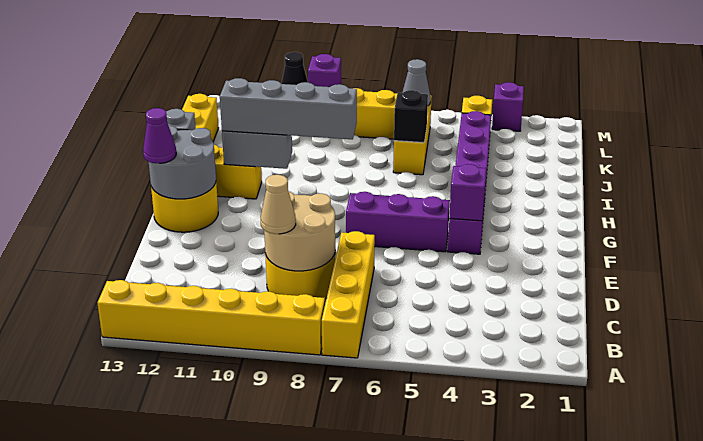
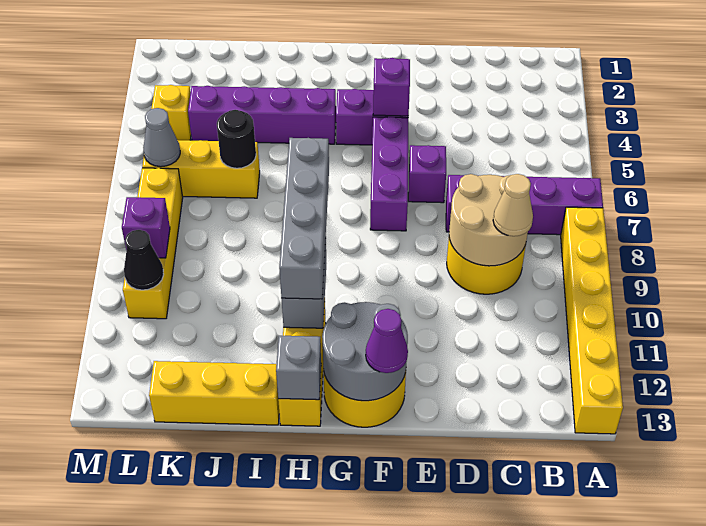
yellow brick A7:D7 level 1 -> purple brick A7:D7 level 1
black brick J6 level 2 -> black round brick J6 level 2
purple brick M3 level 1 -> purple brick E6 level 1

